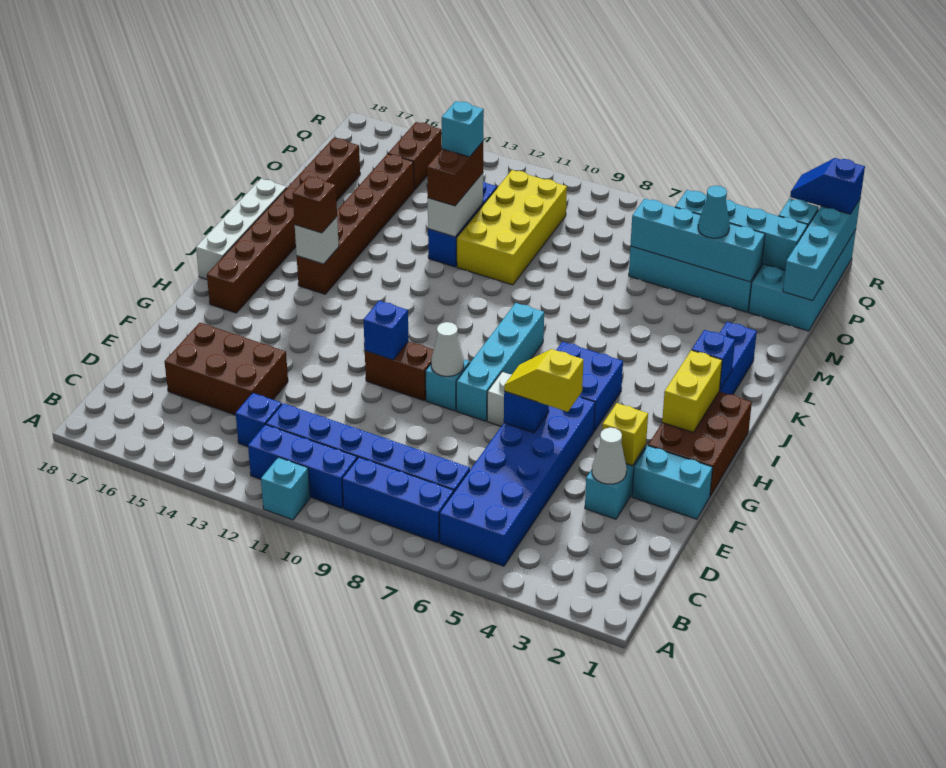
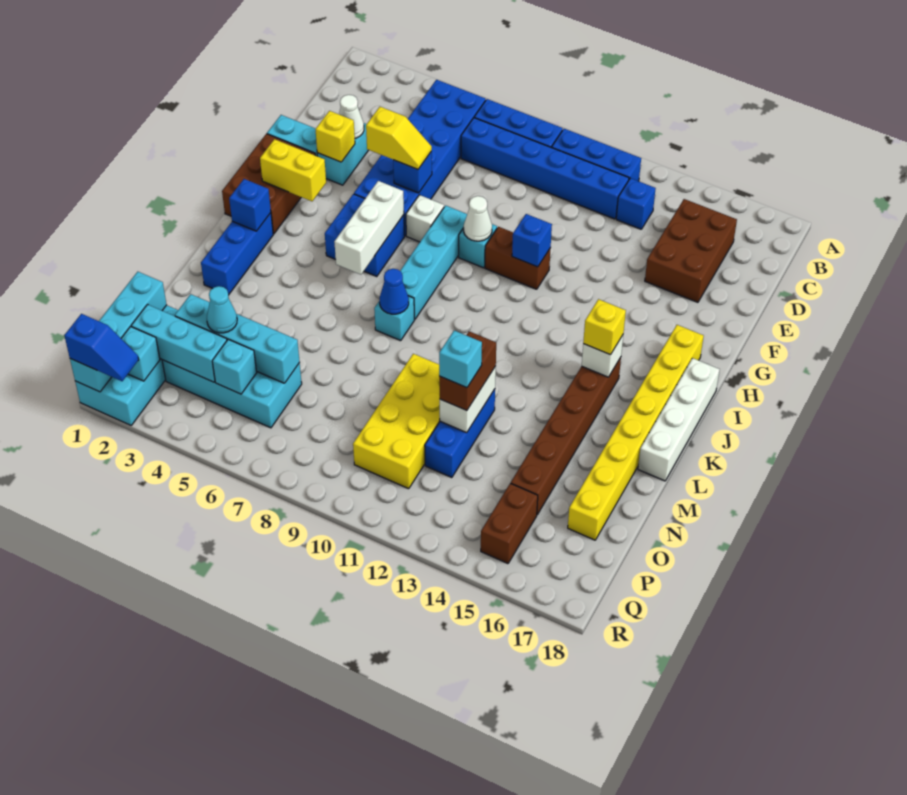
cyan brick A11 level 1 -> cyan brick K8 level 1
brown brick D14:E16 level 1 -> brown brick C15:E16 level 1
yellow brick H2:I2 level 2 -> yellow brick H2:H3 level 2
none -> white brick H6:J6 level 2
brown brick H17:O17 level 1 -> yellow brick H17:O17 level 1
brown brick J15 level 3 -> yellow brick J15 level 3
none -> blue cone K8 level 2

